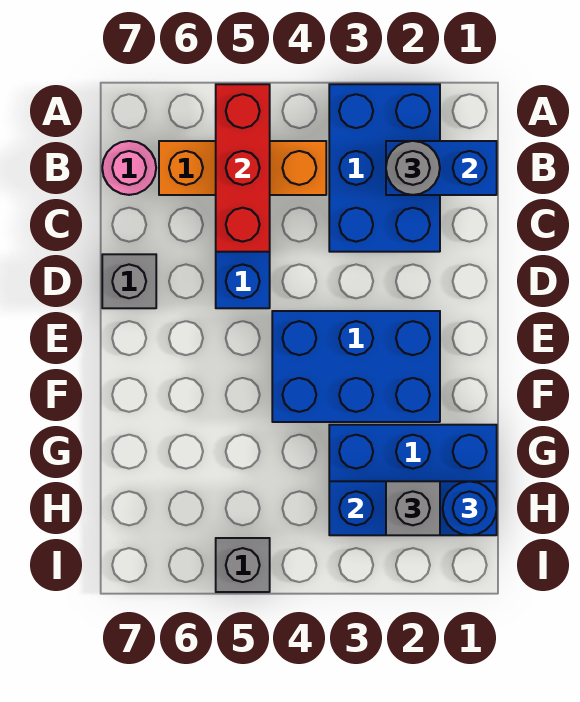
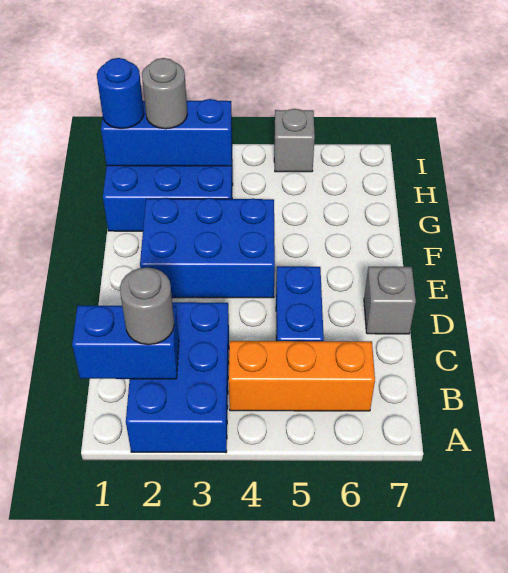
red brick A5:C5 level 2 -> none
pink round brick B7 level 1 -> none
grey brick H2 level 3 -> grey round brick H2 level 3

